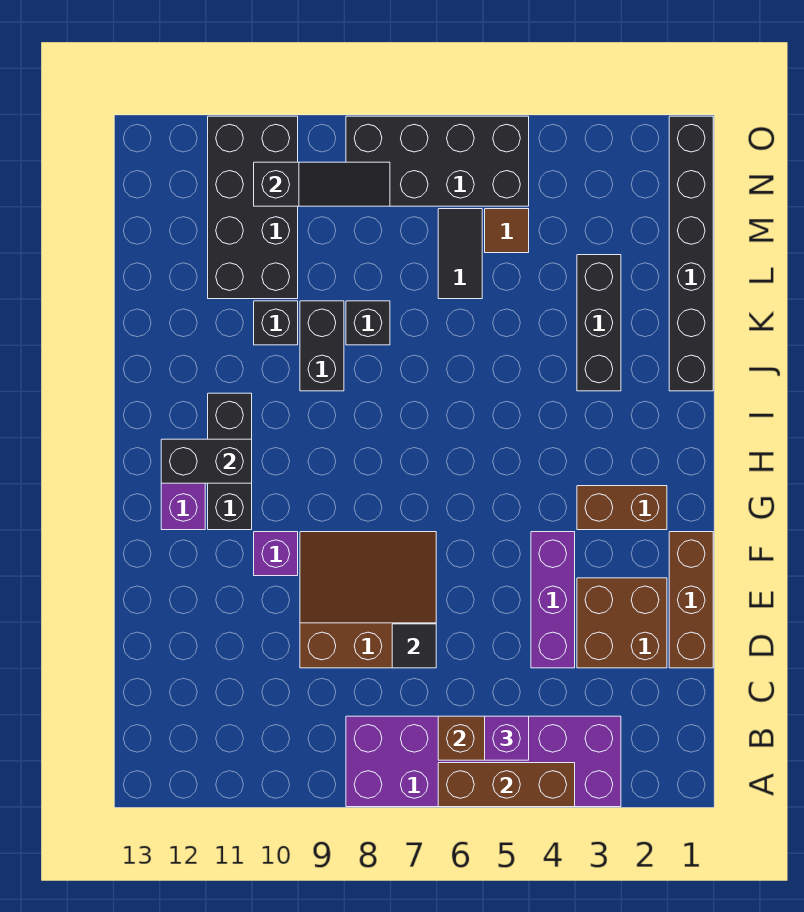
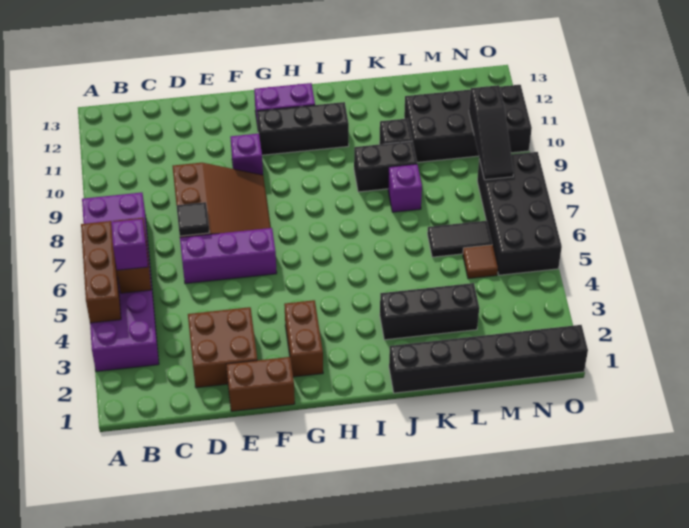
brown brick D1:F1 level 1 -> brown brick E1:F1 level 1
purple brick D4:F4 level 1 -> purple brick D6:F6 level 1
black brick H11:H12 level 2 -> none
black brick K8 level 1 -> purple brick K8 level 1

